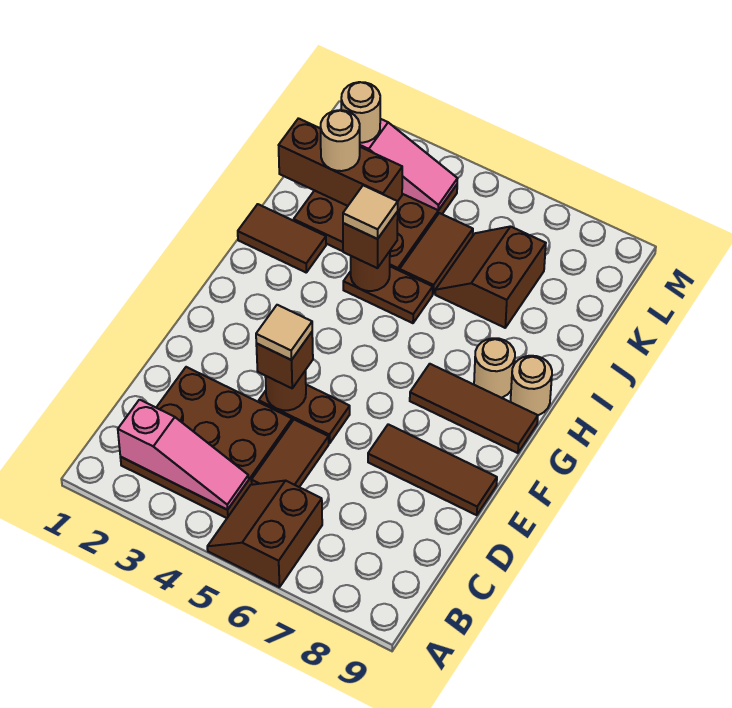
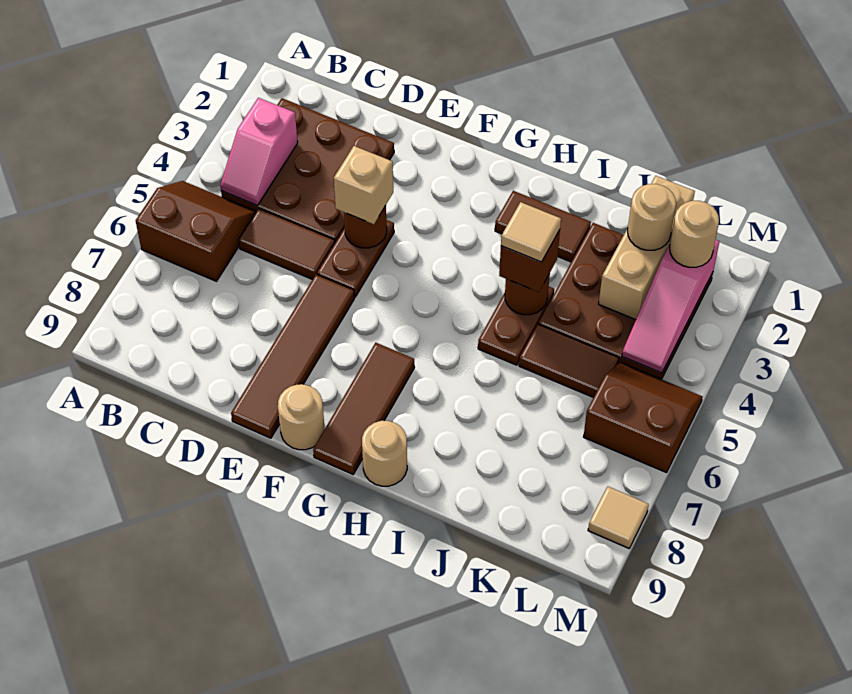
pink slope B2:B4 level 2 top 2 -> pink slope B3:B4 level 2 top 3
brown brick E4 level 3 -> tan brick E4 level 3
tan tile E4 level 4 -> tan tile M8 level 1
brown tile E7:E9 level 1 -> brown tile E6:E9 level 1
tan round brick H8 level 1 -> tan round brick F9 level 1
brown tile I1:I2 level 1 -> brown tile H2:I2 level 1
brown slope J6:K7 level 1 top 7 -> brown slope L5:M6 level 1 top 6
brown brick K1:K3 level 2 -> tan brick K1:K3 level 2

